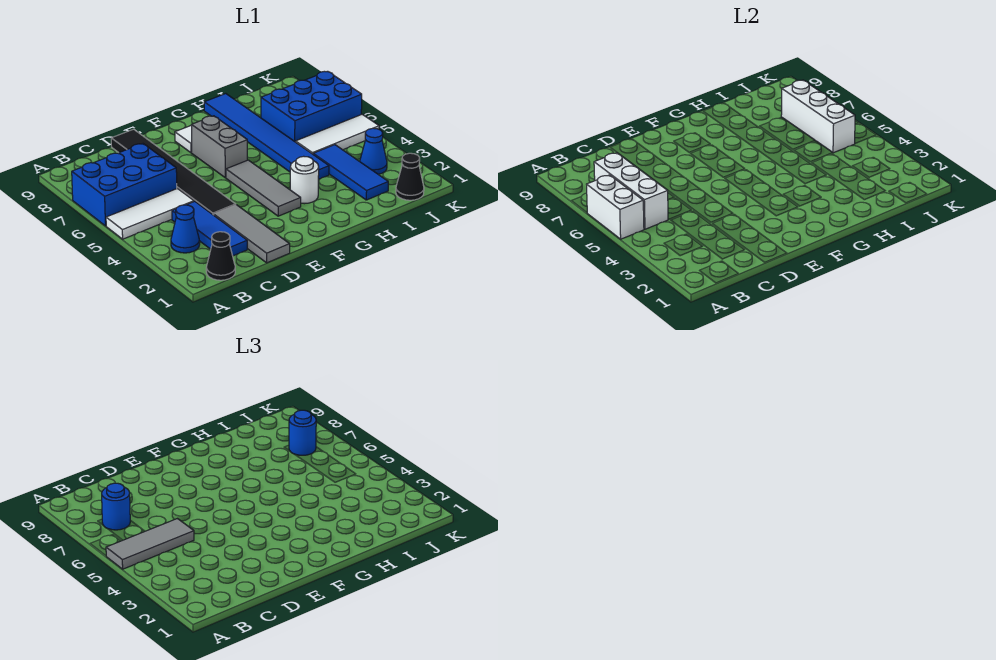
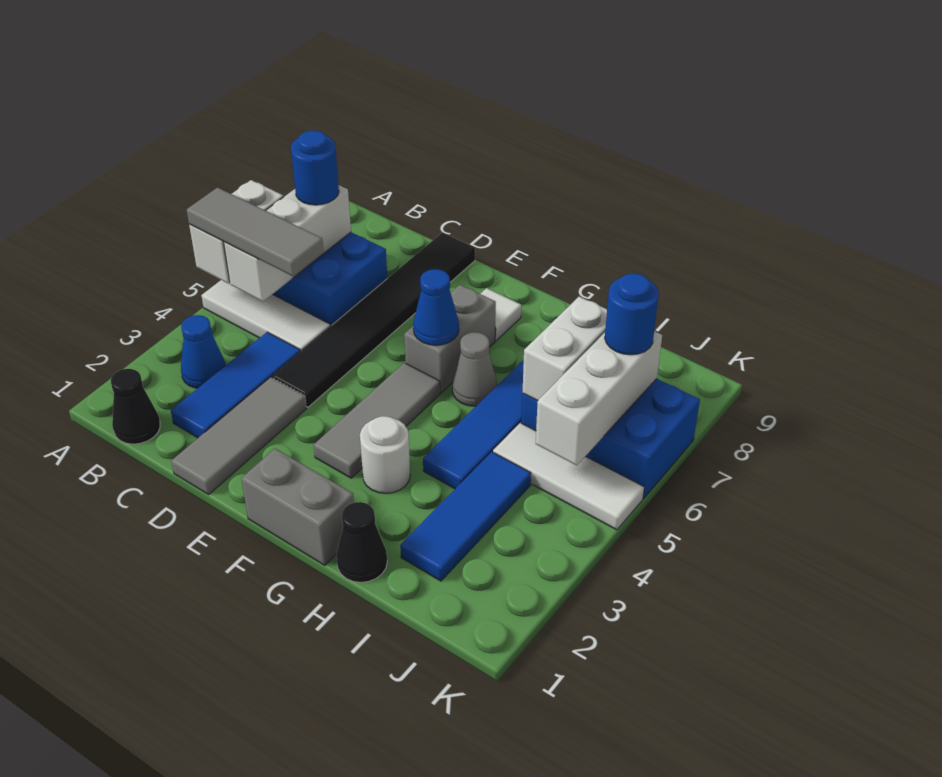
none -> grey brick F1:G1 level 1
none -> grey cone G6 level 1
none -> white brick I6:I7 level 2
black cone J1 level 1 -> black cone H1 level 1
blue cone J3 level 1 -> blue cone F6 level 2

